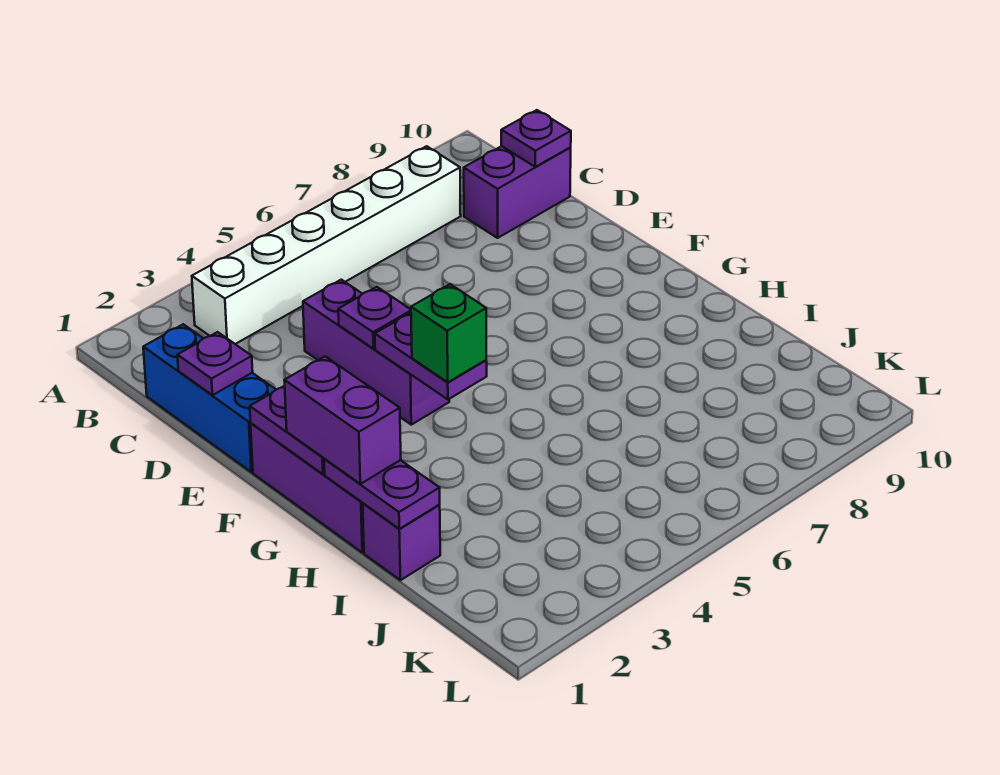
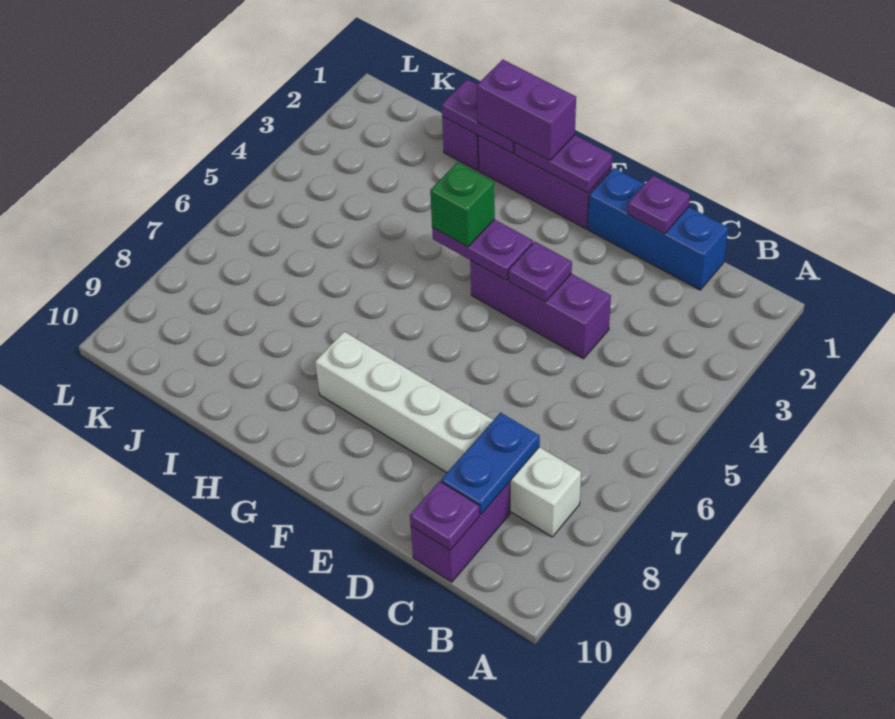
white brick B3:B8 level 1 -> white brick B8:G8 level 1
none -> blue plate C8:C9 level 2

